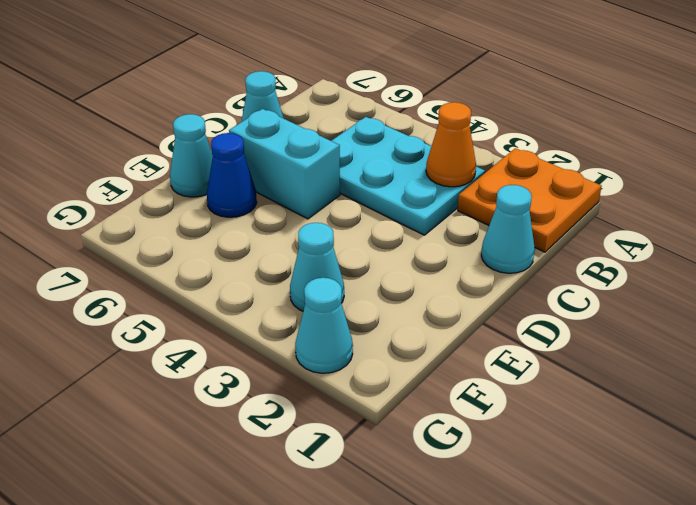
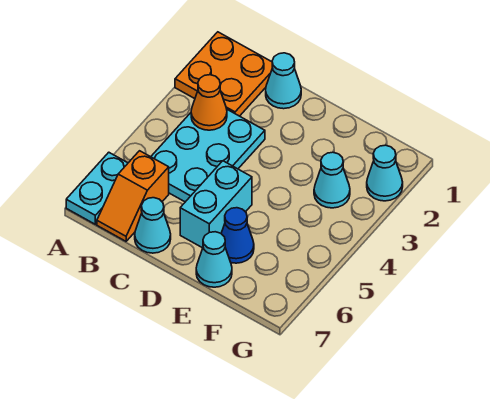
none -> cyan plate A6:A7 level 1
none -> orange slope B6:B7 level 1 top 6

